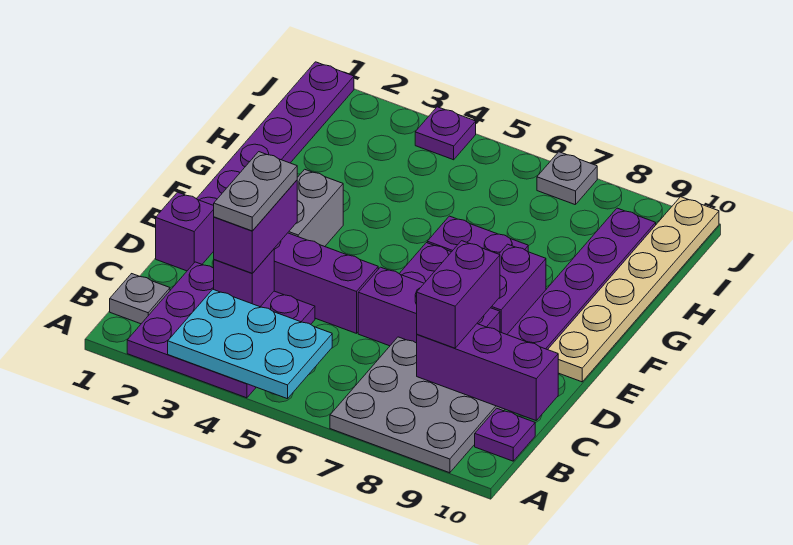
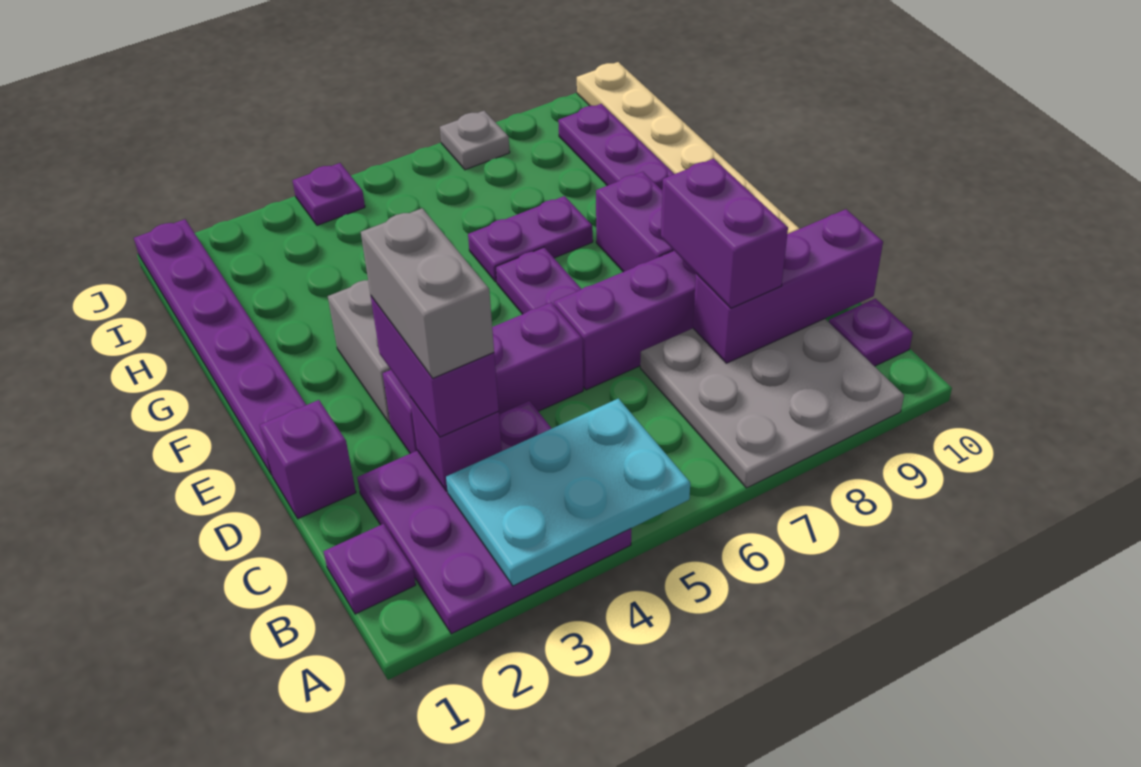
grey plate B1 level 1 -> purple plate B1 level 1
grey plate C3:D3 level 4 -> grey brick C3:D3 level 4

